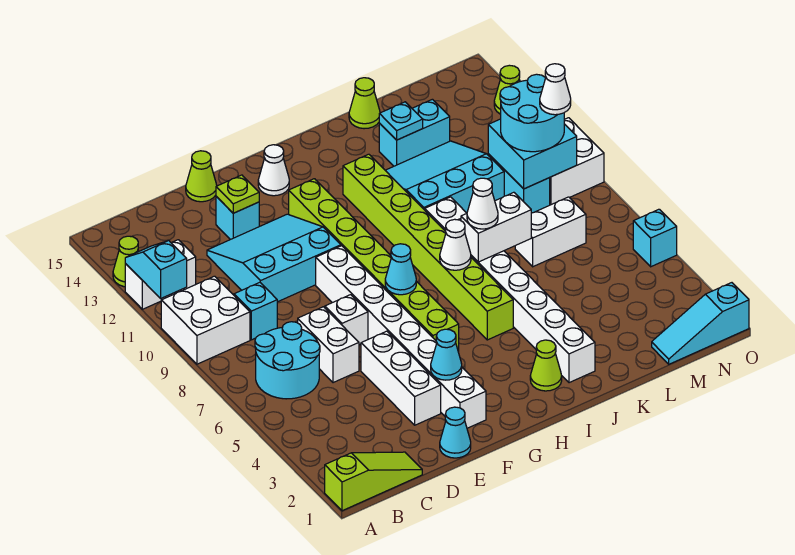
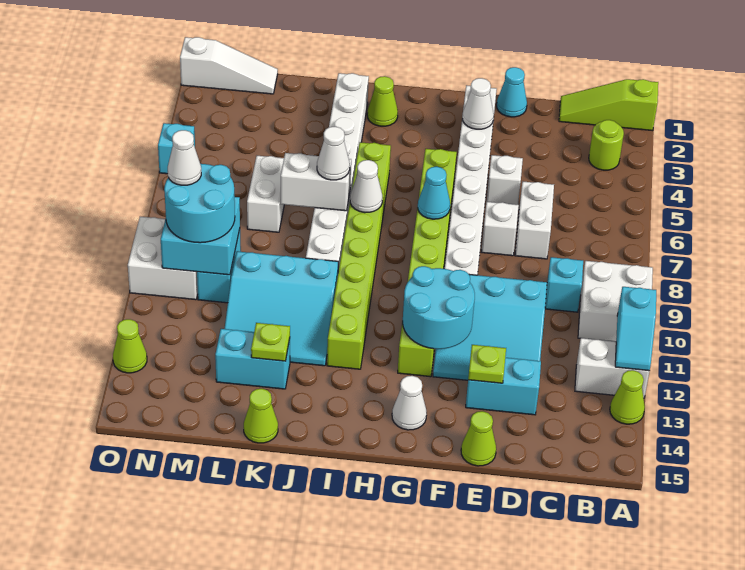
none -> lime round brick B3 level 1
cyan round brick B6:C7 level 1 -> cyan round brick F11:G12 level 2
white brick E3:E5 level 1 -> white brick E5 level 1
cyan brick E13 level 1 -> cyan brick D13:E13 level 1
cyan cone F3 level 2 -> white cone F3 level 2
cyan plate K13 level 2 -> lime plate K13 level 2
white brick L7:M7 level 1 -> white brick L6:L7 level 1
cyan slope M1:O1 level 1 top O -> white slope M1:O1 level 1 top O

